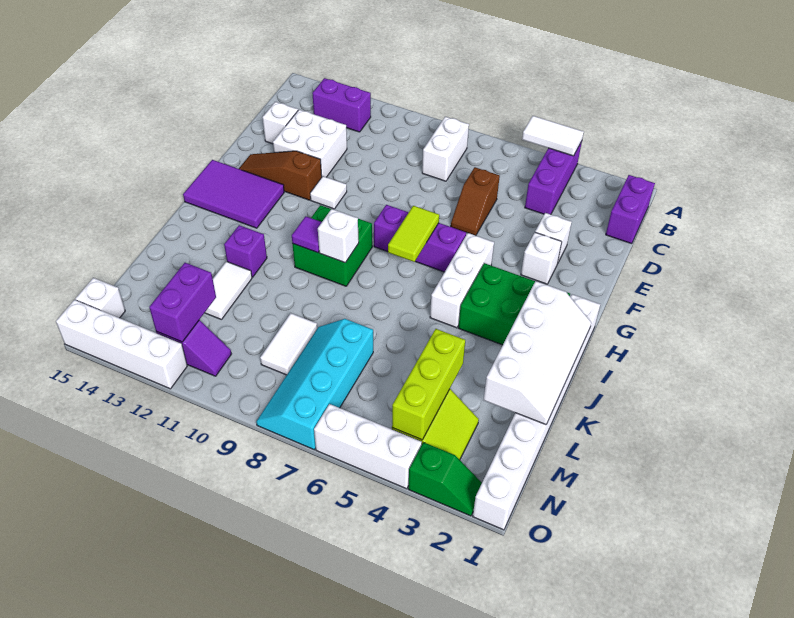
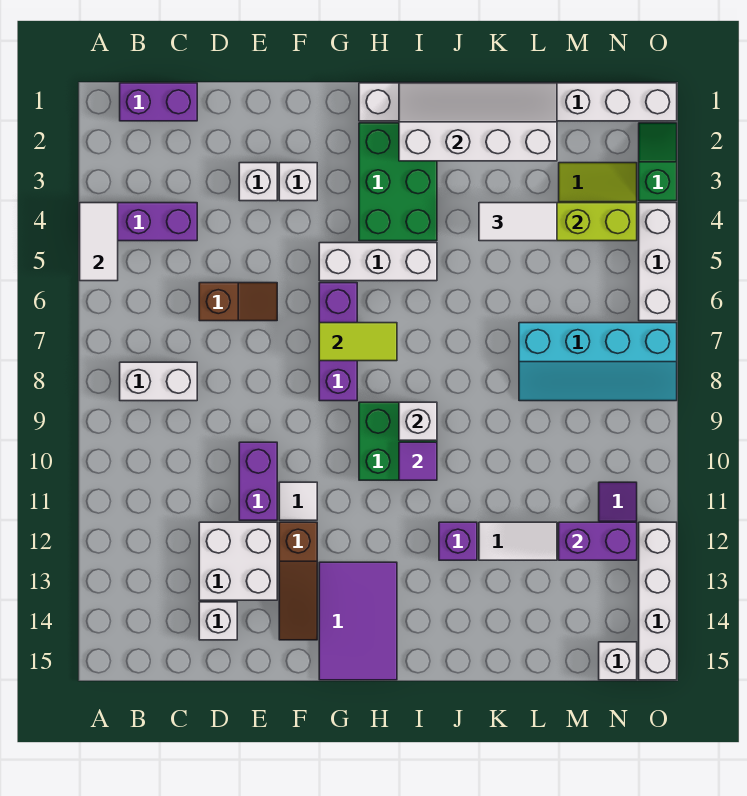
purple brick B12:B13 level 1 -> purple brick E10:E11 level 1
white tile L9:M9 level 1 -> white tile K4:L4 level 3

